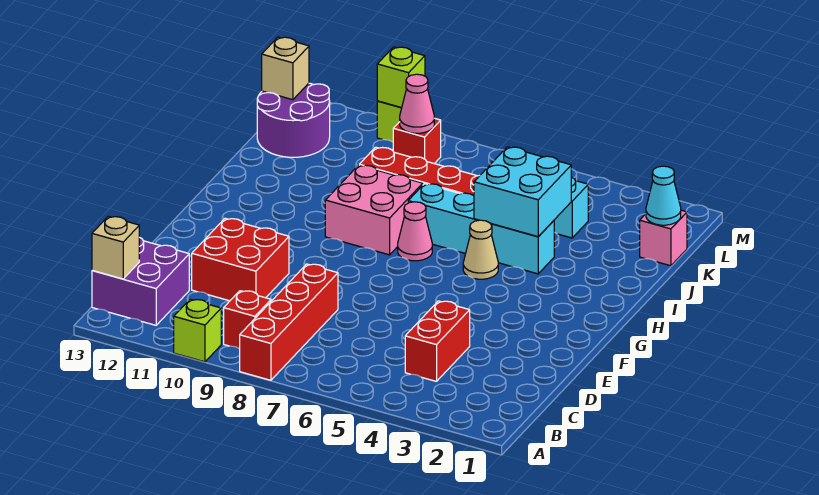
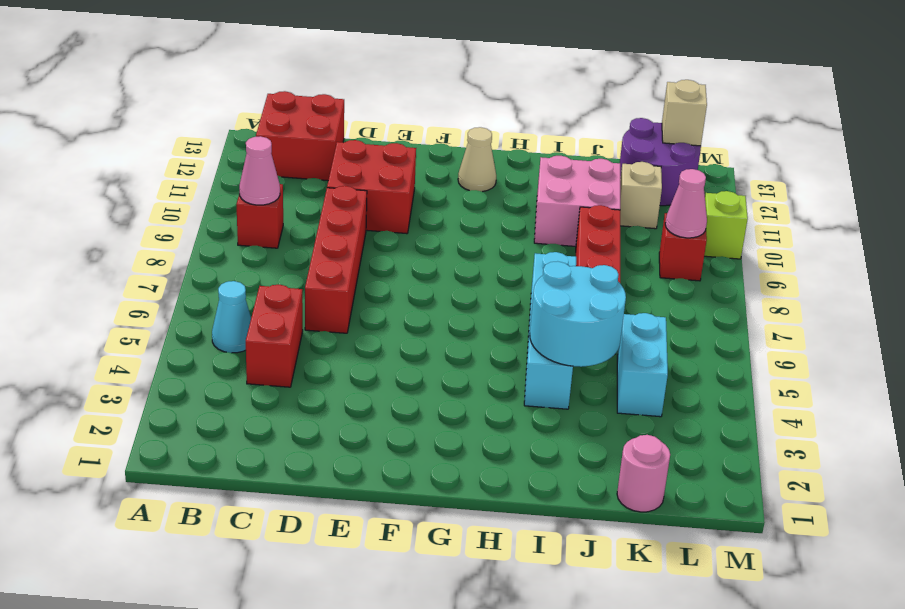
red brick A8:D8 level 1 -> red brick D6:D9 level 1
lime brick A10 level 1 -> none
purple brick B12:C13 level 1 -> red brick B12:C13 level 1
tan brick B13 level 2 -> tan brick K11 level 1
red brick C4:D4 level 1 -> red brick C4:C5 level 1
tan cone H5 level 1 -> tan cone G12 level 1
pink cone H7 level 1 -> pink cone B9 level 2
pink brick H8:I9 level 1 -> pink brick I10:J11 level 1
cyan brick I4:J5 level 2 -> cyan round brick I4:J5 level 2
pink brick K1 level 1 -> pink round brick K1 level 1
cyan cone K1 level 2 -> cyan cone B5 level 1
lime brick M10 level 2 -> none

